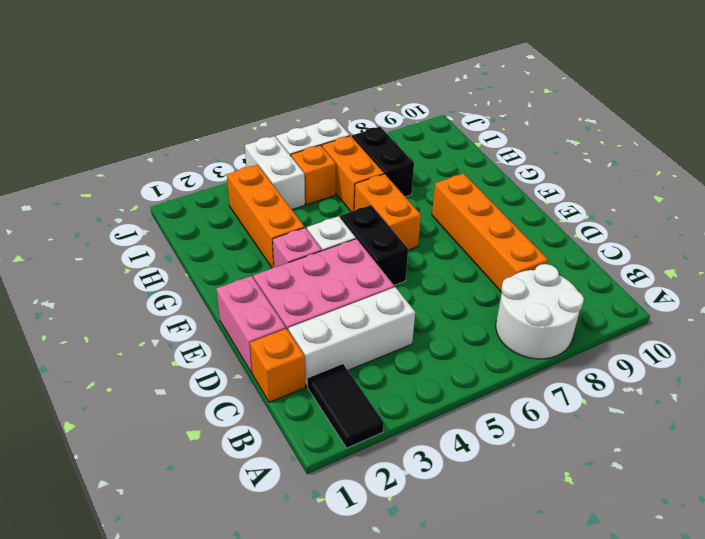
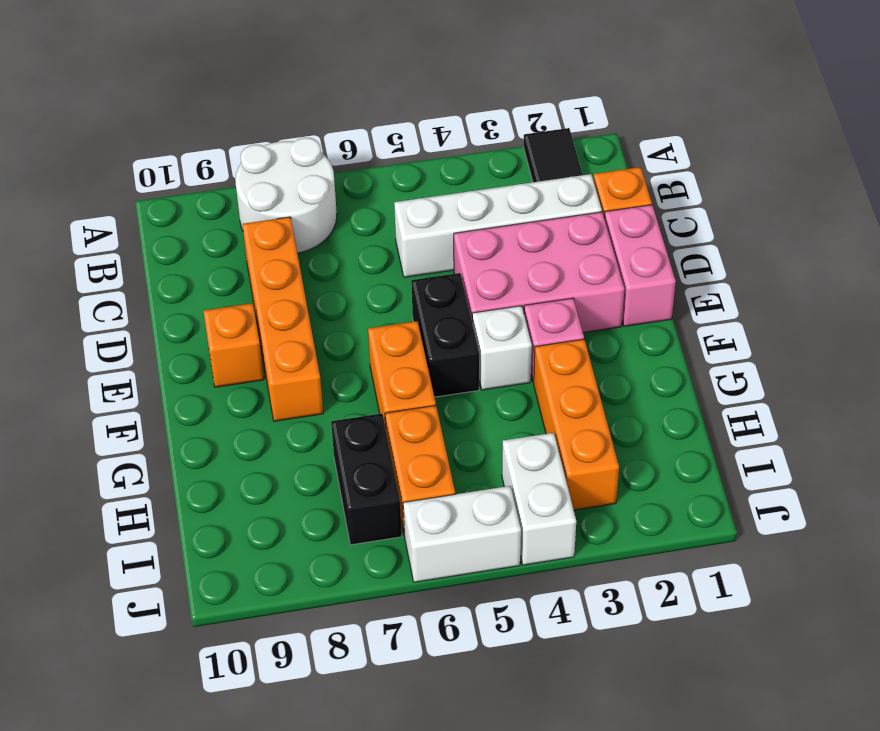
white brick C2:C4 level 1 -> white brick C2:C5 level 1
orange brick I5 level 1 -> orange brick E9 level 1

